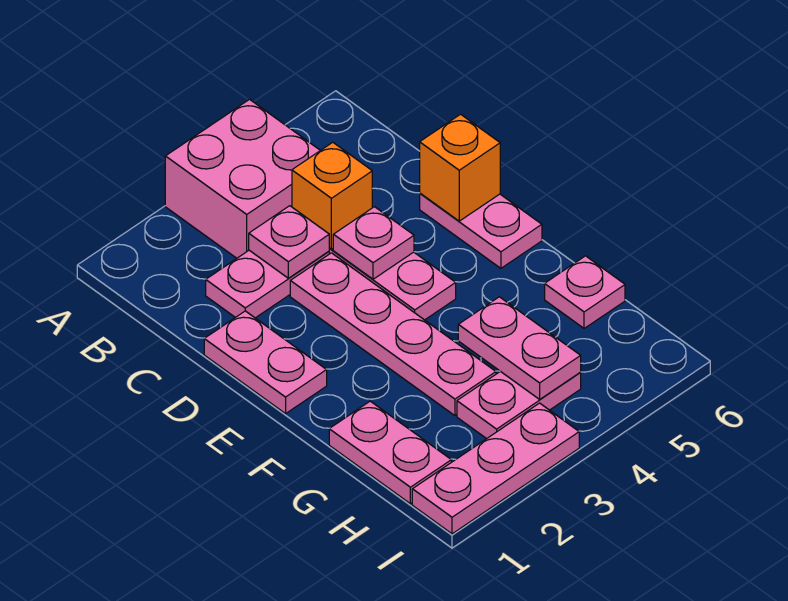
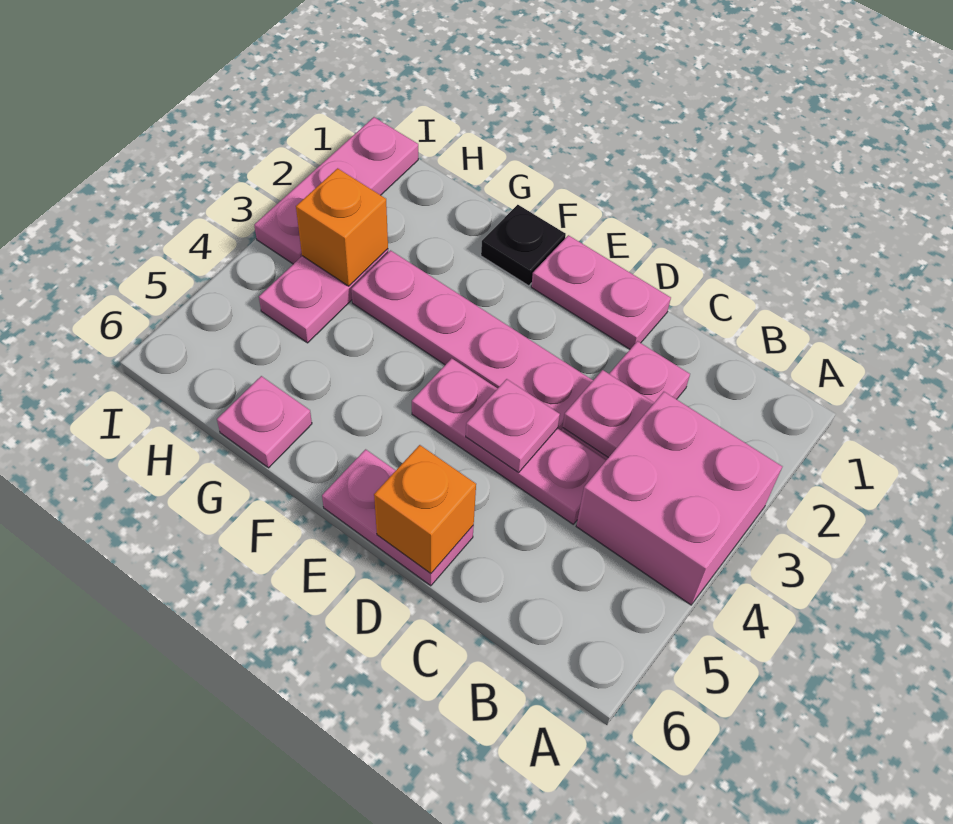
orange brick C4 level 2 -> orange brick H3 level 2
none -> black plate F1 level 1
pink plate G1:H1 level 1 -> none
pink plate G4:H4 level 2 -> none

